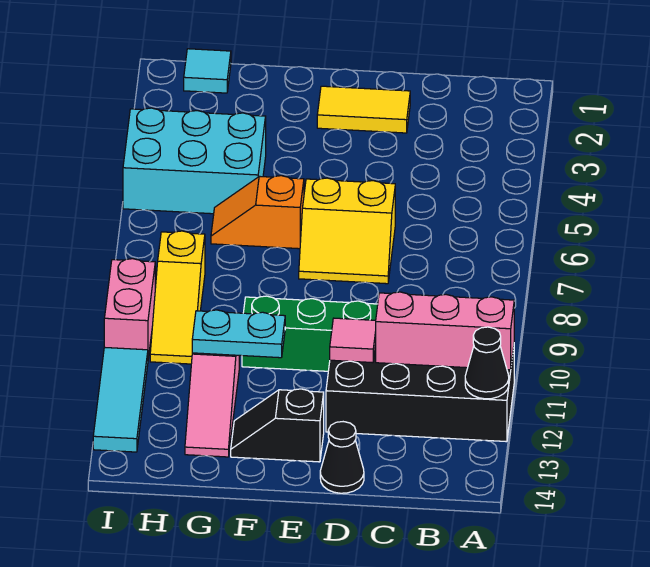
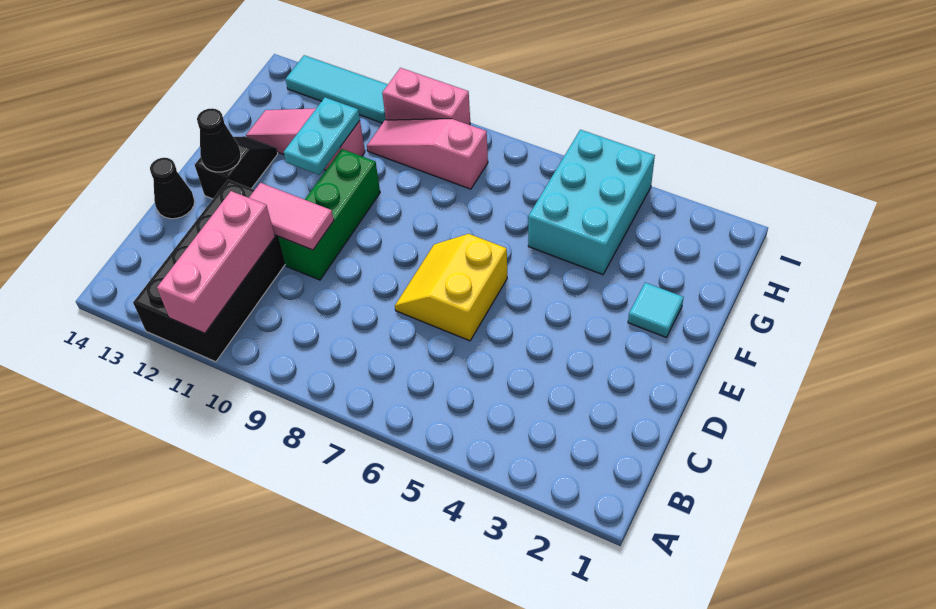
black cone A12 level 2 -> black cone E13 level 2
yellow tile D2:E2 level 1 -> none
pink tile D11 level 2 -> pink tile D10:D11 level 2
orange slope F6:G6 level 1 top F -> none
cyan tile H1 level 1 -> cyan tile F2 level 1
yellow slope H8:H10 level 1 top 8 -> pink slope H8:H10 level 1 top 8

